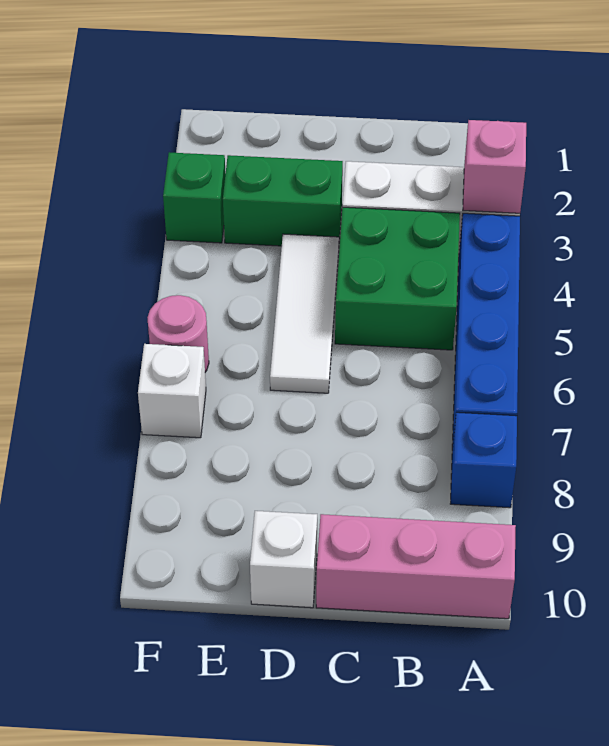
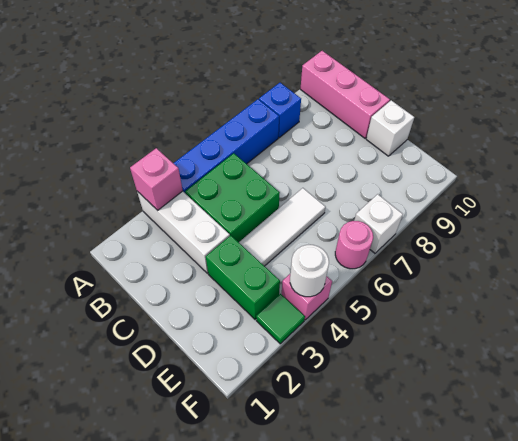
green brick F3 level 1 -> green tile F3 level 1
none -> pink brick F4 level 1
none -> white round brick F4 level 2

